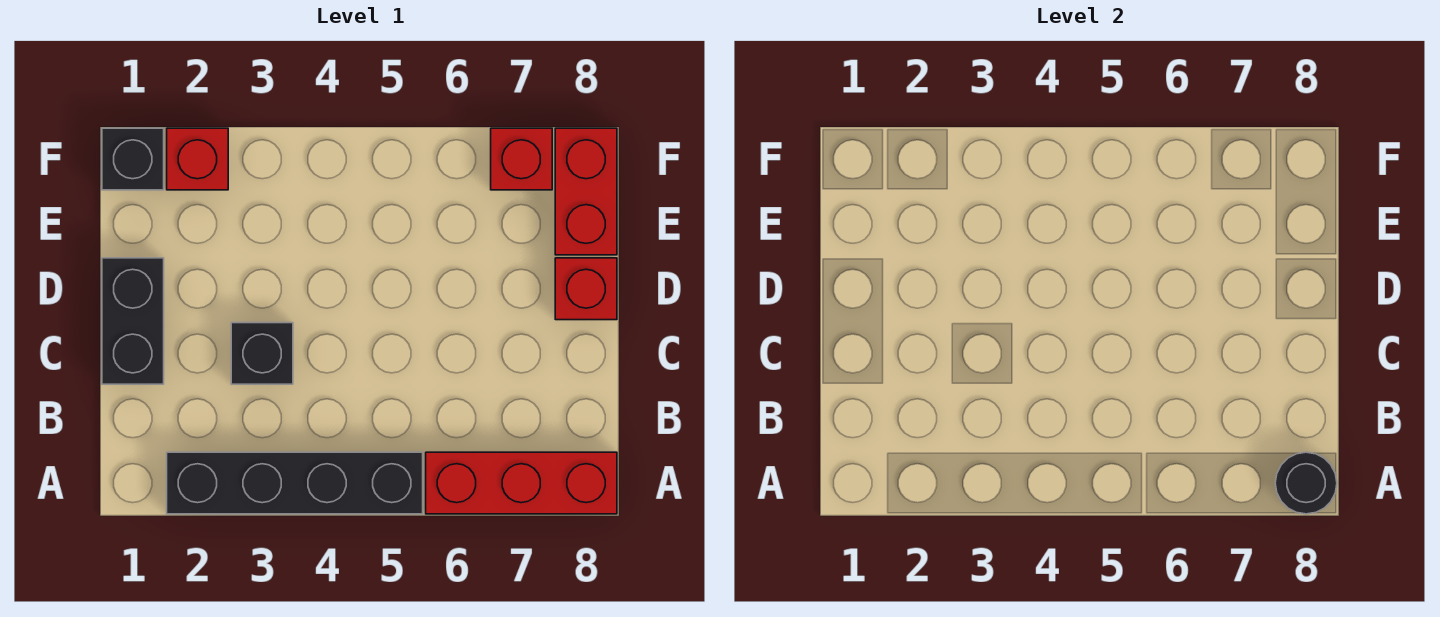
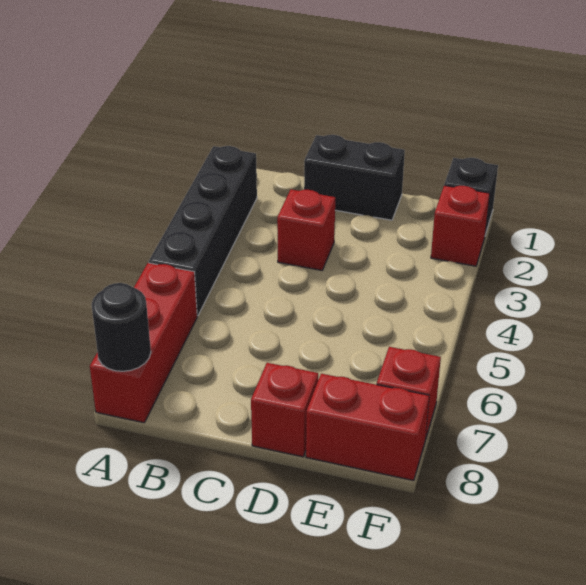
black brick C3 level 1 -> red brick C3 level 1

